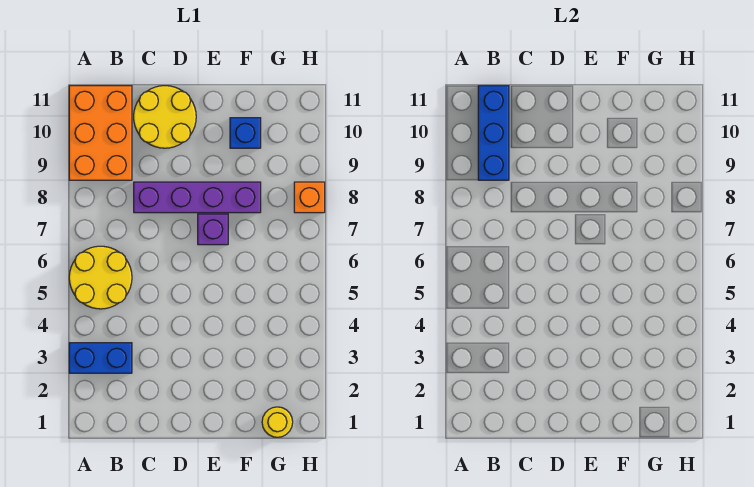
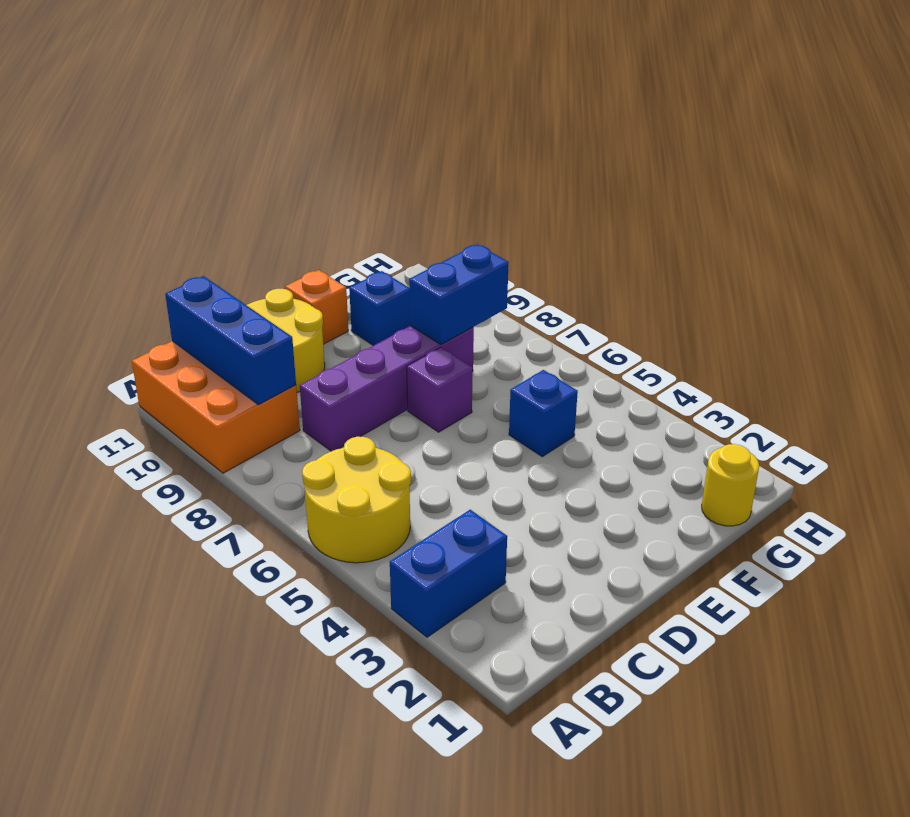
none -> blue brick F5 level 1
none -> blue brick F8:G8 level 2
orange brick H8 level 1 -> orange brick E11 level 1

